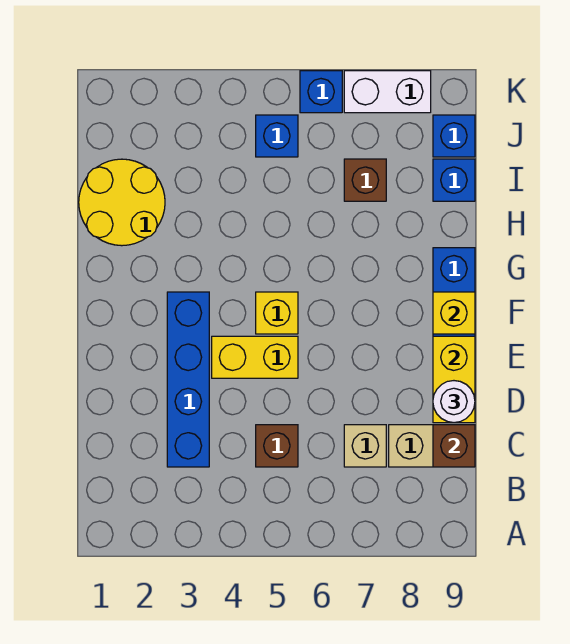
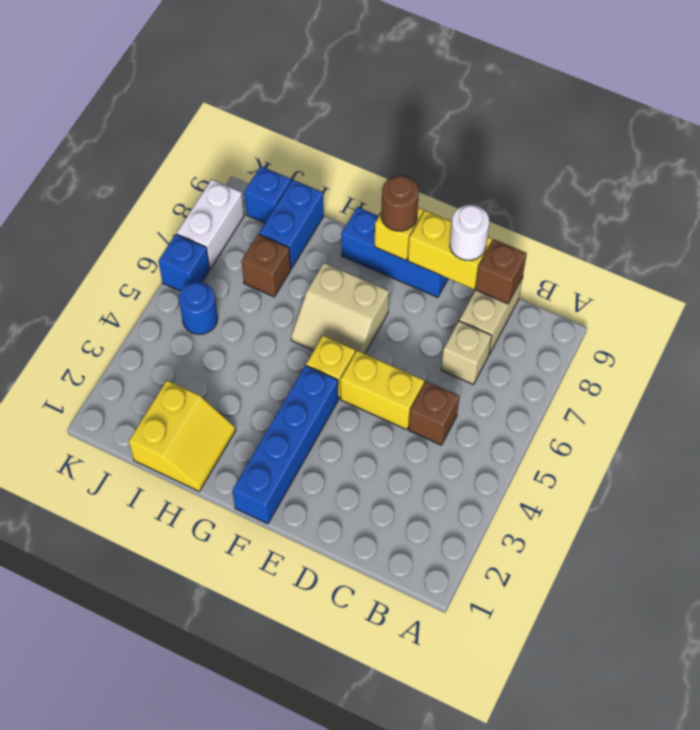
blue brick C3:F3 level 1 -> blue brick F1:F4 level 1
yellow brick E4:E5 level 1 -> yellow brick D5:E5 level 1
none -> tan slope F6:G7 level 1 top 7
none -> brown round brick F9 level 3
yellow round brick H1:I2 level 1 -> yellow slope H1:I2 level 1 top I
blue brick I9 level 1 -> blue brick I8:I9 level 1
blue brick J5 level 1 -> blue round brick J5 level 1

